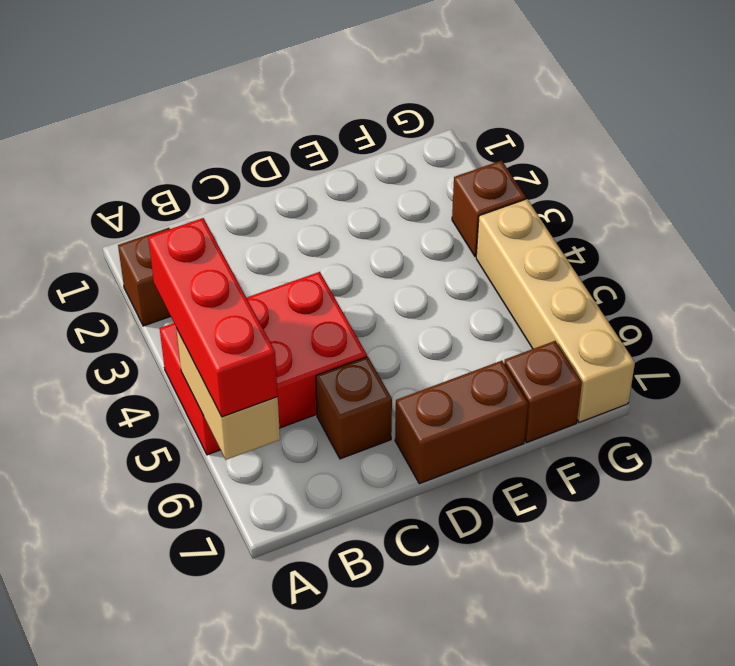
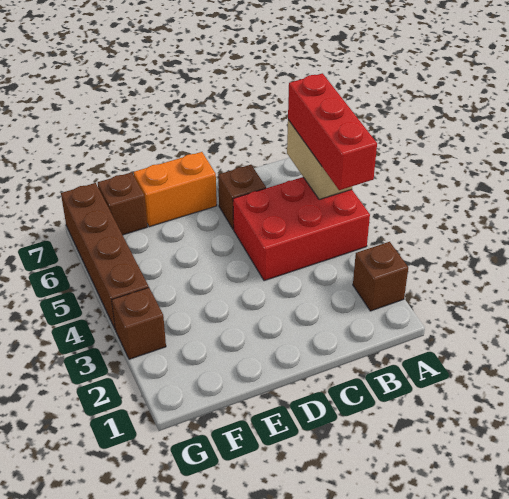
brown brick D7:E7 level 1 -> orange brick D7:E7 level 1
tan brick G4:G7 level 1 -> brown brick G4:G7 level 1

